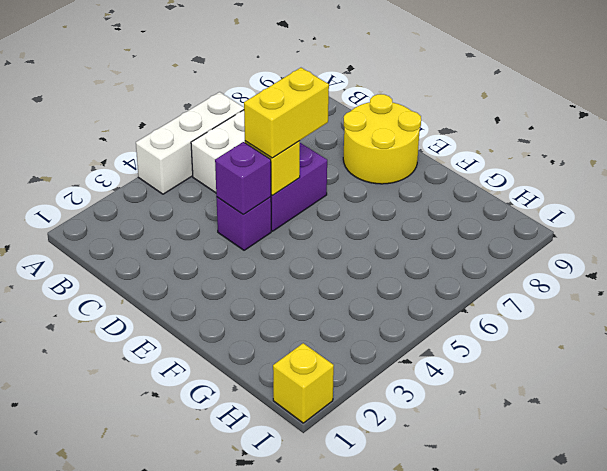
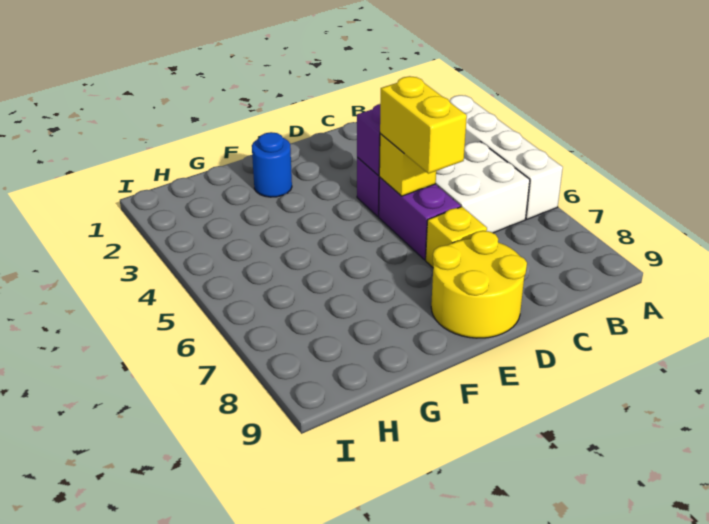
white brick A4:A6 level 1 -> white brick A3:A6 level 1
none -> blue round brick F2 level 1
yellow brick I1 level 1 -> yellow brick D7 level 1

